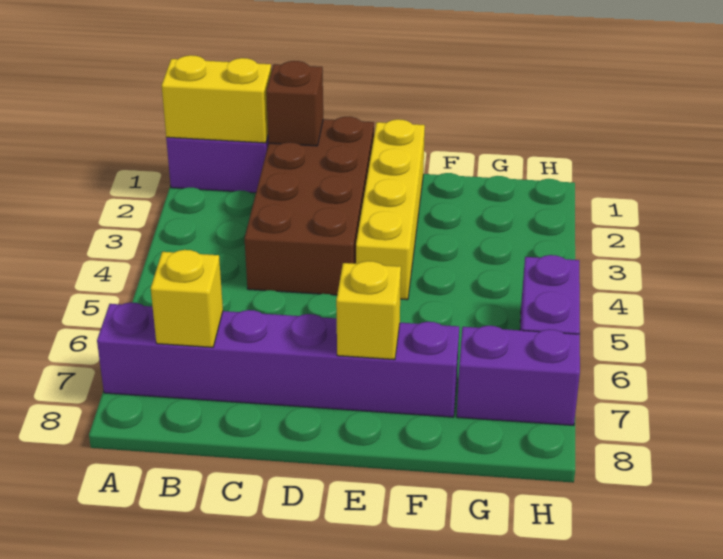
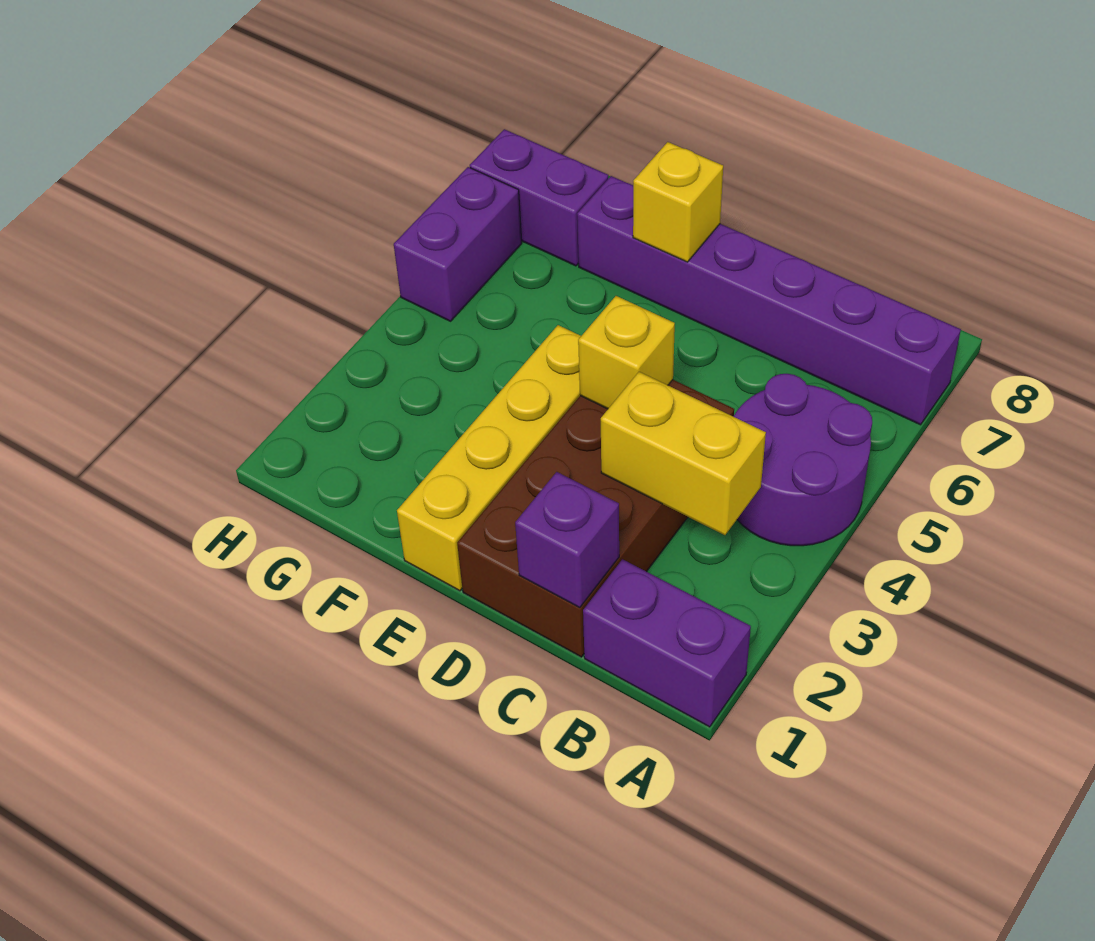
yellow brick A1:B1 level 2 -> yellow brick B3:C3 level 2
none -> purple round brick A4:B5 level 1
yellow brick B7 level 2 -> yellow brick D4 level 2
brown brick C1 level 2 -> purple brick C1 level 2

